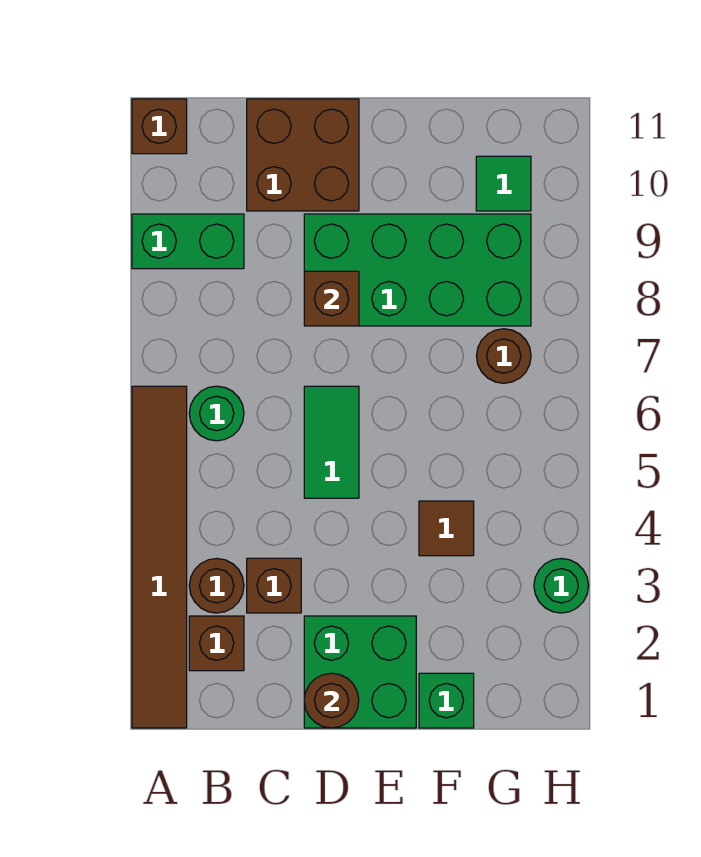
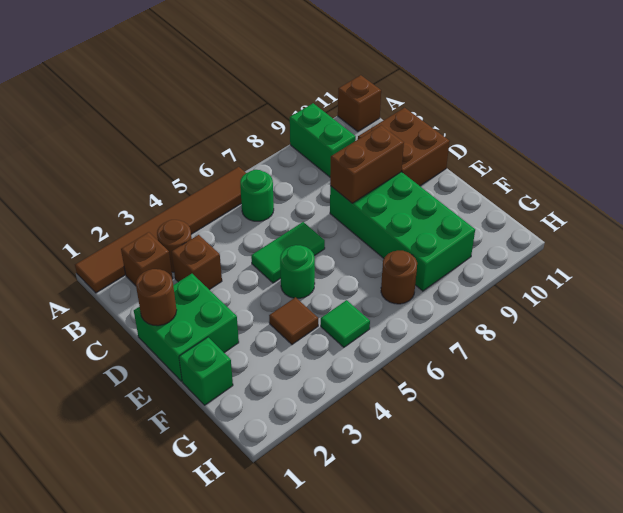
brown brick D8 level 2 -> brown brick D8:D9 level 2
green tile G10 level 1 -> green tile G5 level 1
green round brick H3 level 1 -> green round brick E5 level 1

